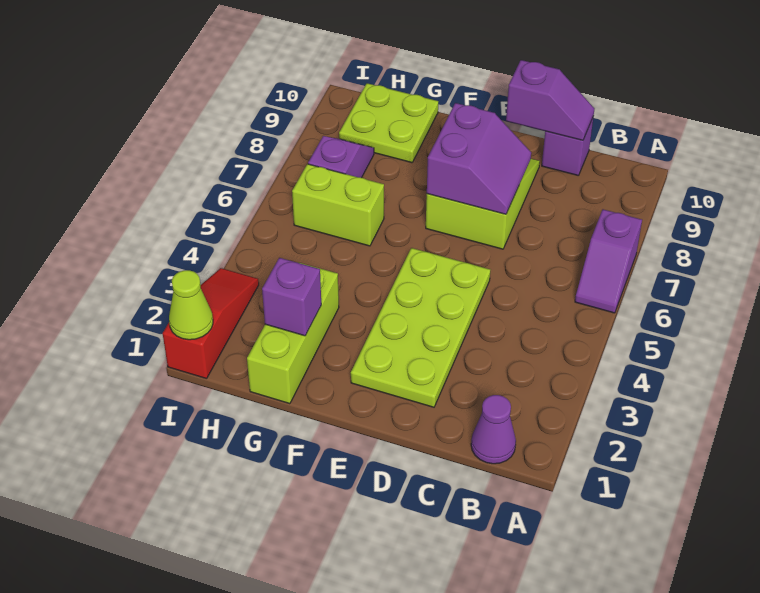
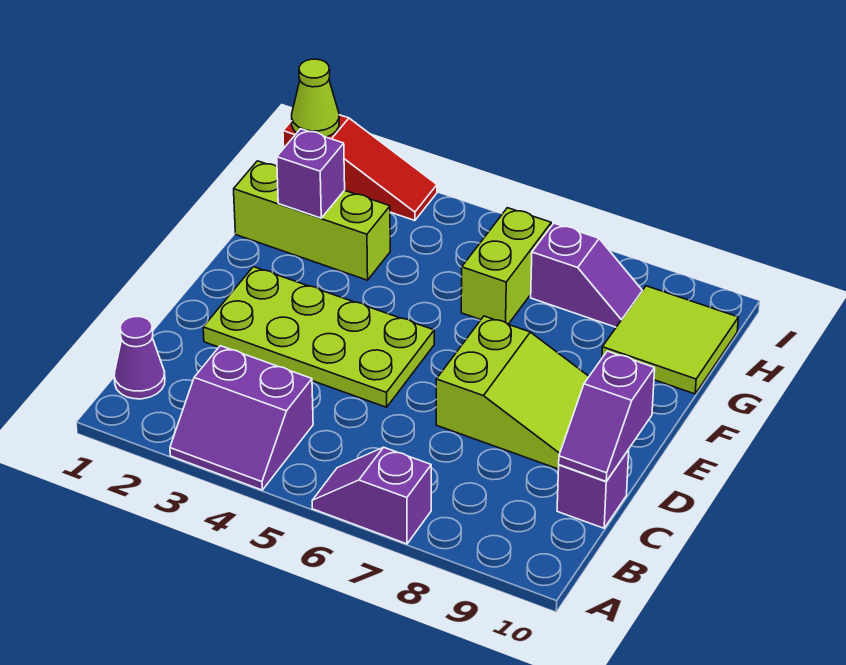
purple slope D7:E8 level 2 top E -> purple slope A3:B4 level 1 top B
lime plate G9:H10 level 1 -> lime tile G9:H10 level 1

